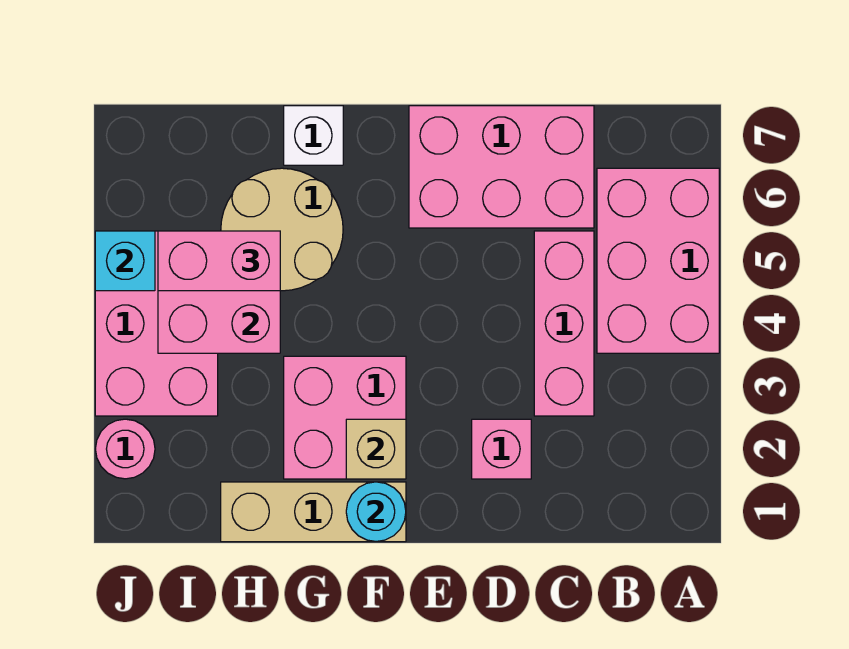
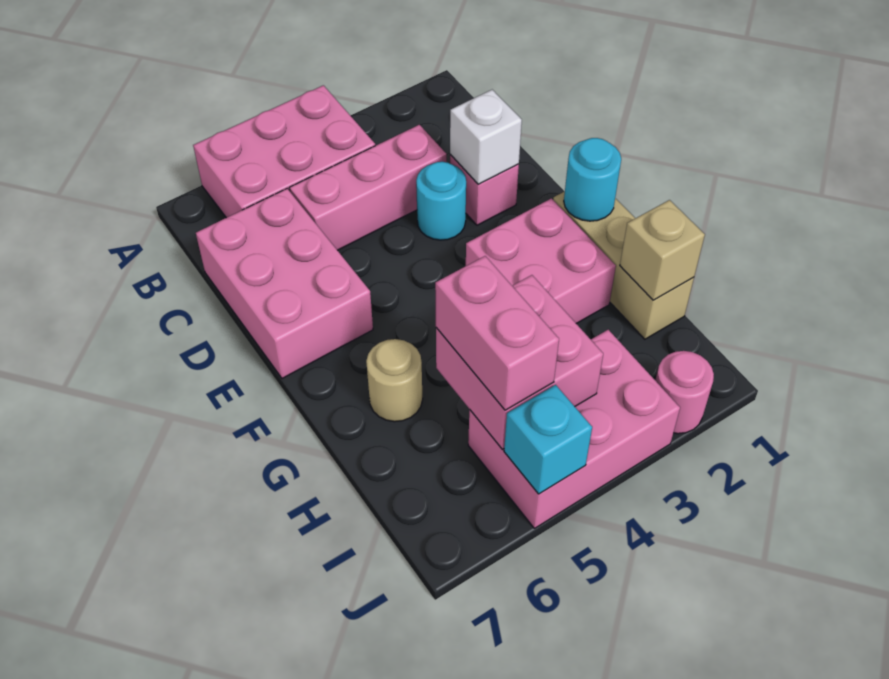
none -> cyan round brick D3 level 1
tan brick F2 level 2 -> tan brick H1 level 2
tan round brick G5:H6 level 1 -> tan round brick G6 level 1
white brick G7 level 1 -> white brick D2 level 2

